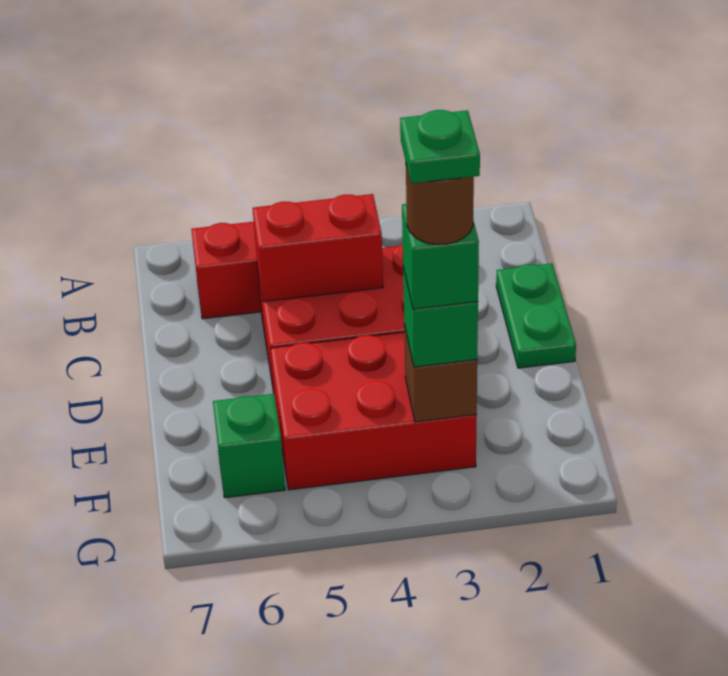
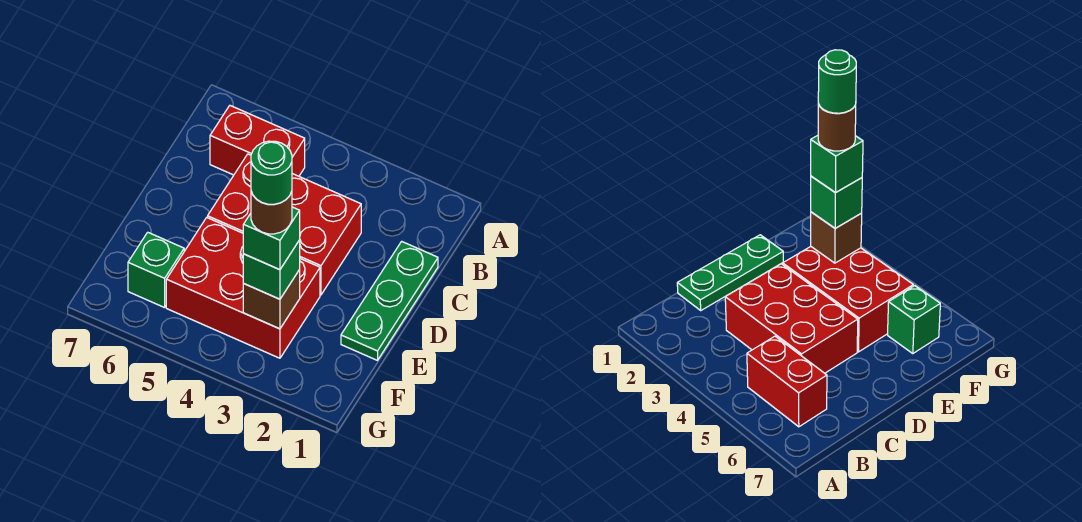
green plate C1:D1 level 1 -> green plate C1:E1 level 1
red brick C4:C5 level 2 -> none
green plate F3 level 6 -> green round brick F3 level 6

